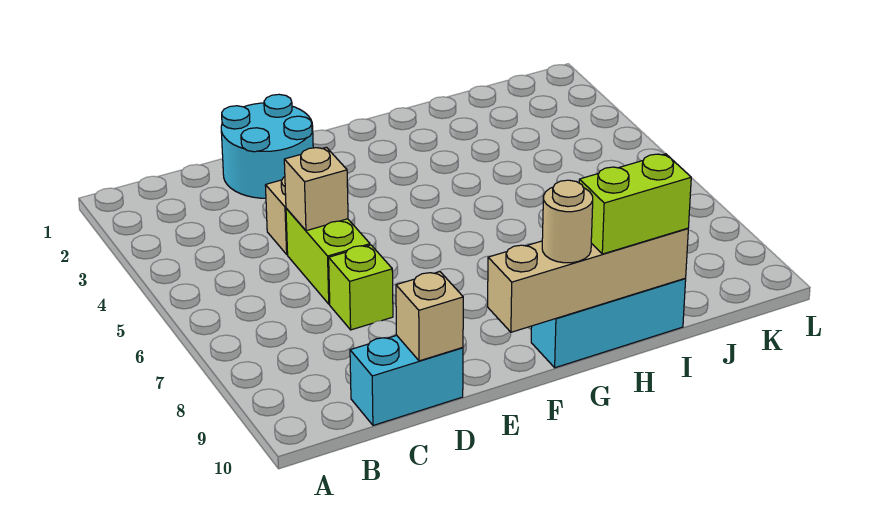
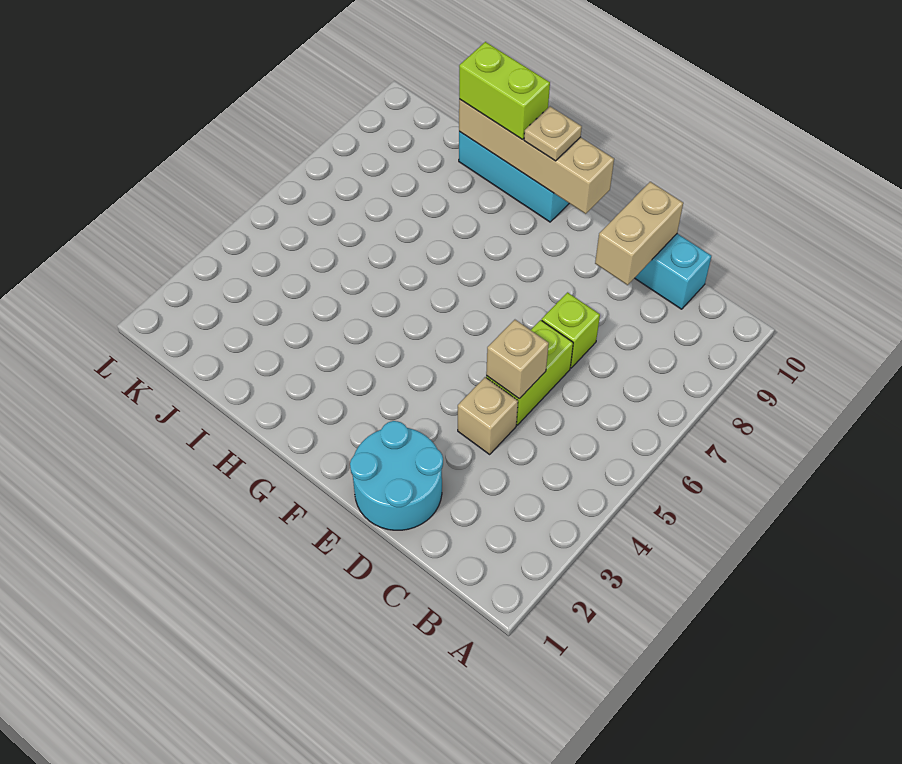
tan brick D10 level 2 -> tan brick D9:D10 level 2
tan round brick G10 level 3 -> tan plate G10 level 3

